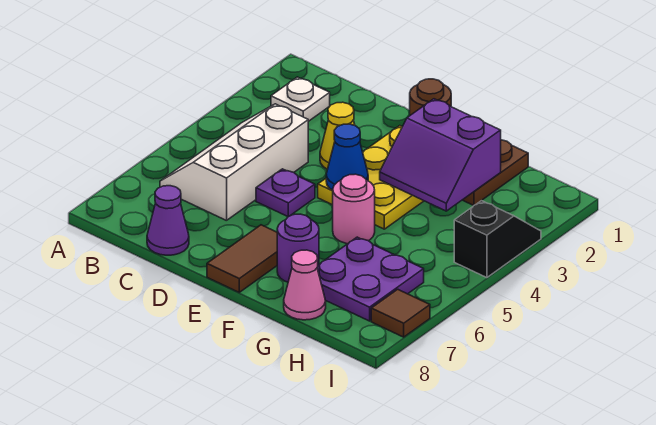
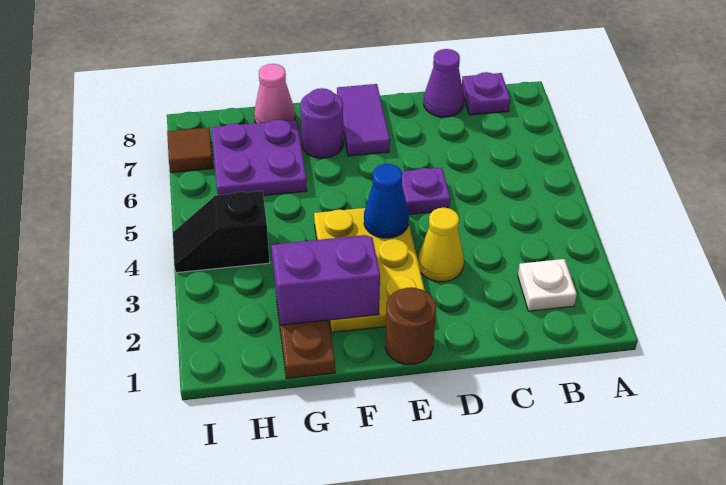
white slope B4:C6 level 1 top C -> none
none -> purple plate B8 level 1
brown tile E7:E8 level 1 -> purple tile E7:E8 level 1
pink round brick F5 level 1 -> none
black slope I3:I4 level 1 top 4 -> black slope H4:I4 level 1 top H

